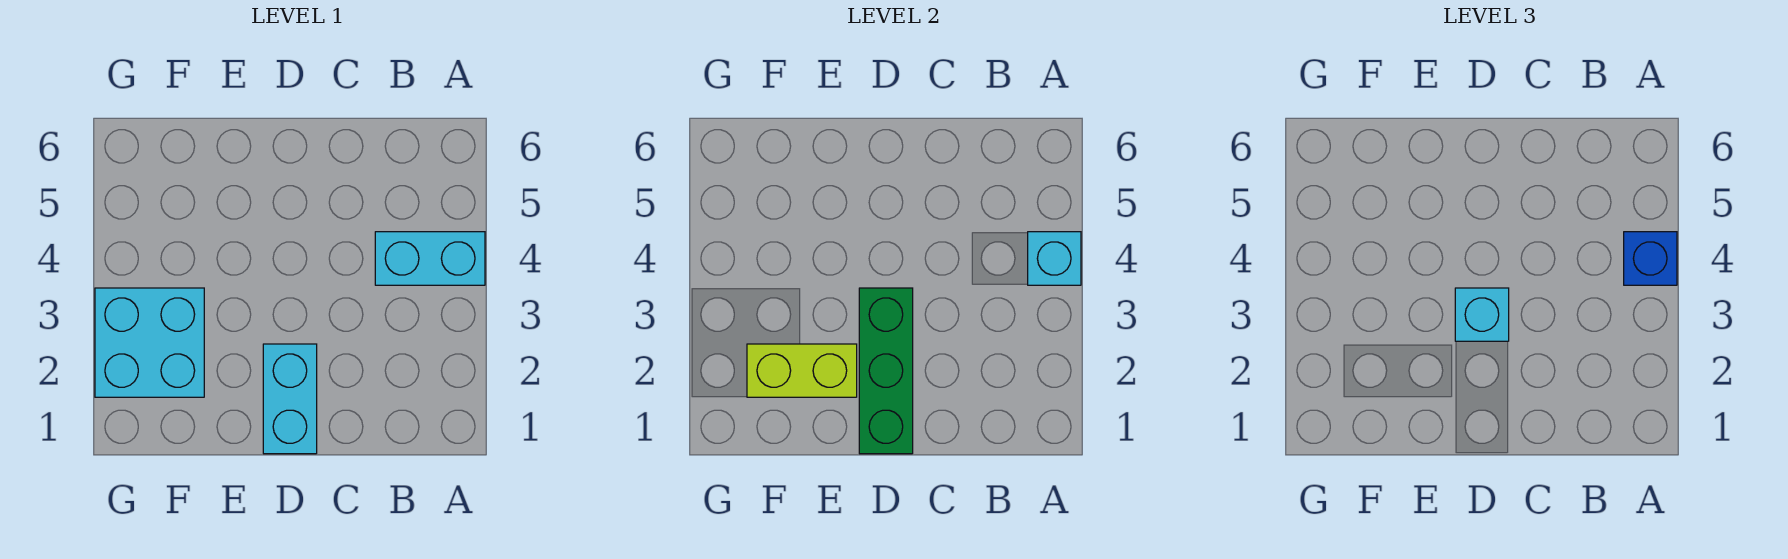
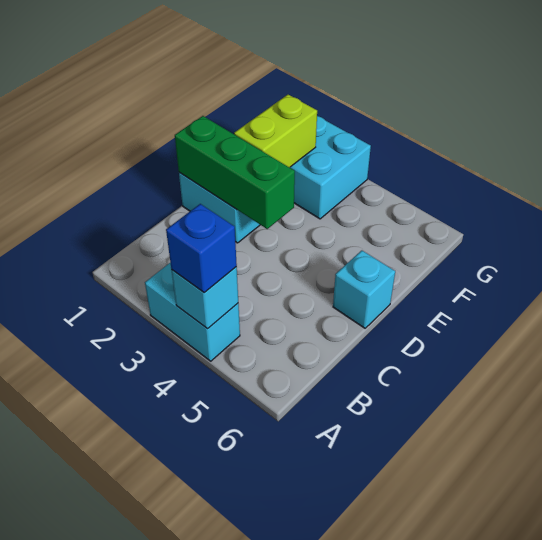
cyan brick A4:B4 level 1 -> cyan brick A3:A4 level 1
cyan brick D3 level 3 -> cyan brick D6 level 1

